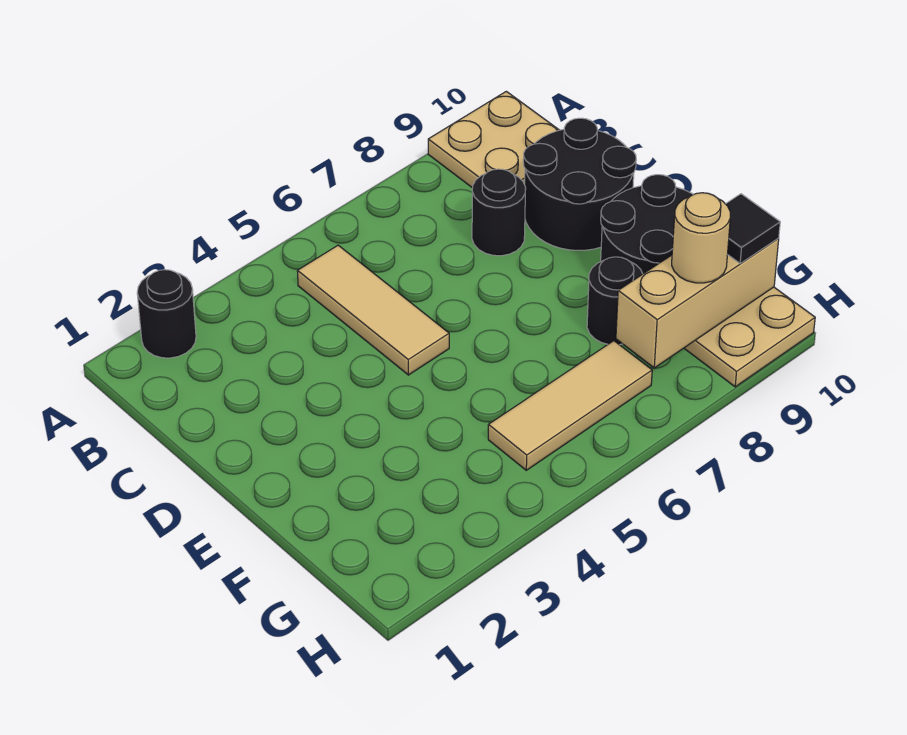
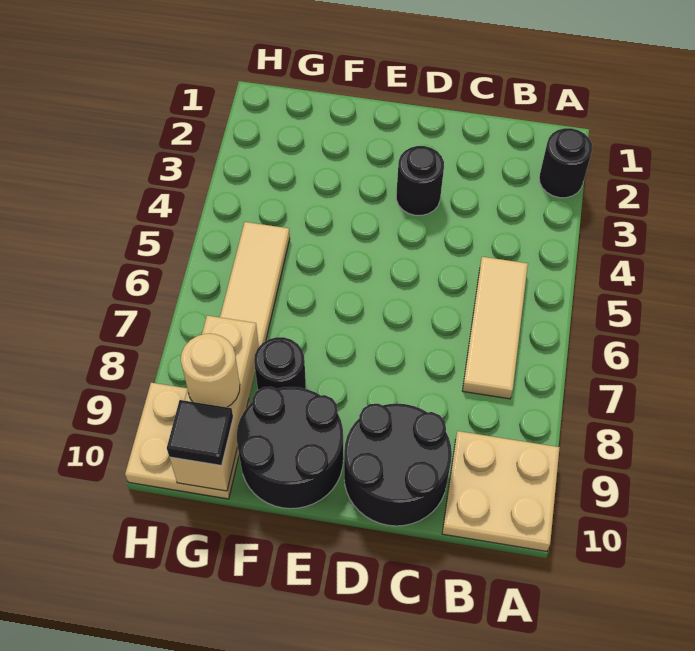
tan tile B5:D5 level 1 -> tan tile B5:B7 level 1
black round brick C8 level 1 -> black round brick D3 level 1

